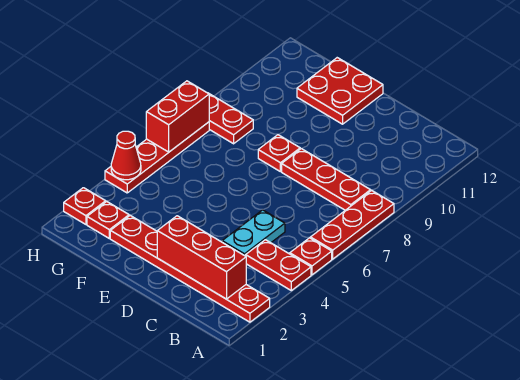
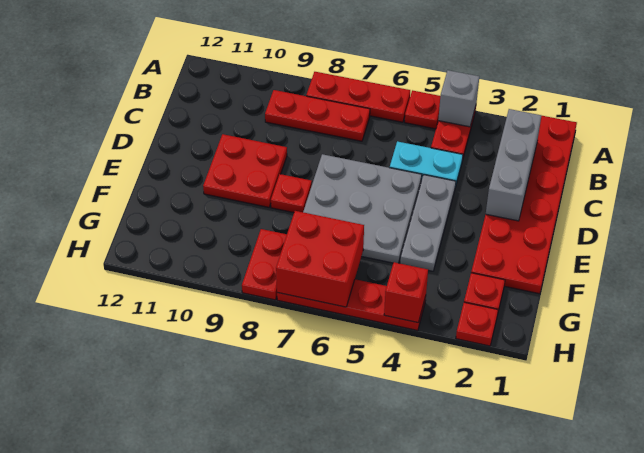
red plate A2:F2 level 1 -> red plate A1:F2 level 1
none -> grey brick A4 level 2
red brick B2:D2 level 2 -> grey brick B2:D2 level 2
red plate B8:D8 level 1 -> red plate B7:B9 level 1
none -> grey plate D4:F4 level 1
none -> grey plate D5:F7 level 1
red plate E11:F12 level 1 -> red plate D9:E10 level 1
red cone H4 level 2 -> red brick H4 level 2
red brick H6:H7 level 2 -> red brick G6:H7 level 2

